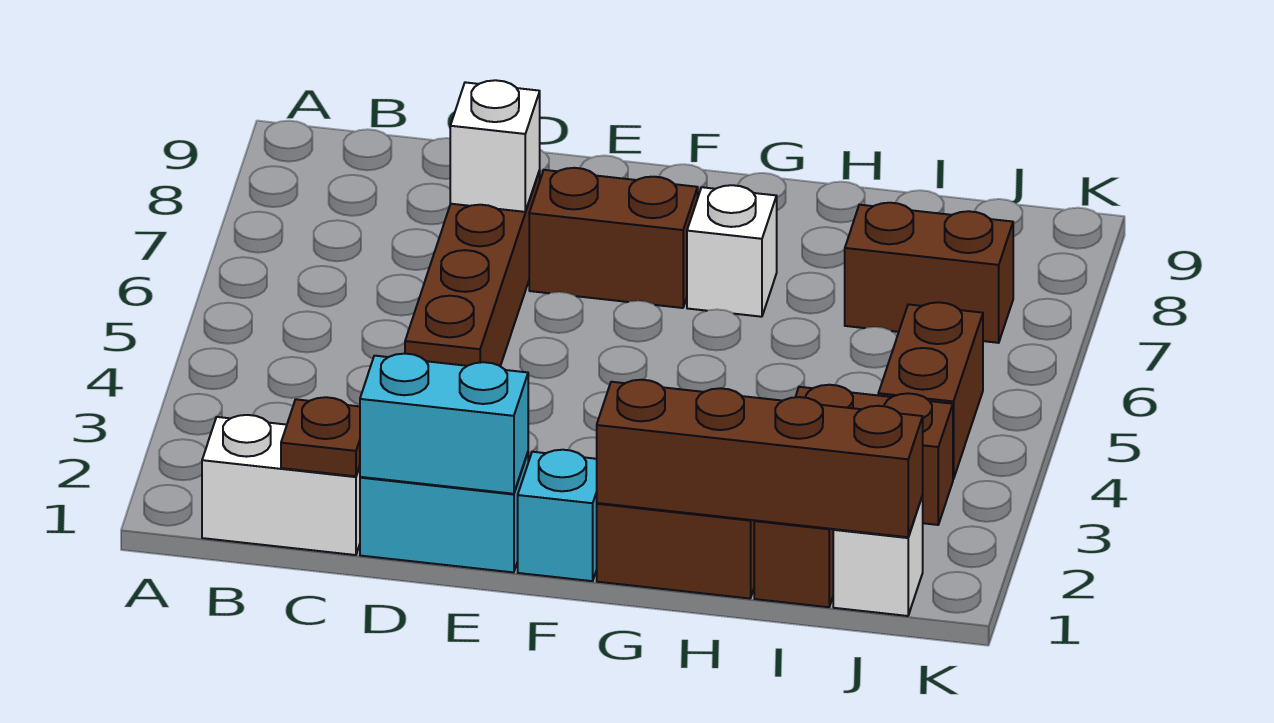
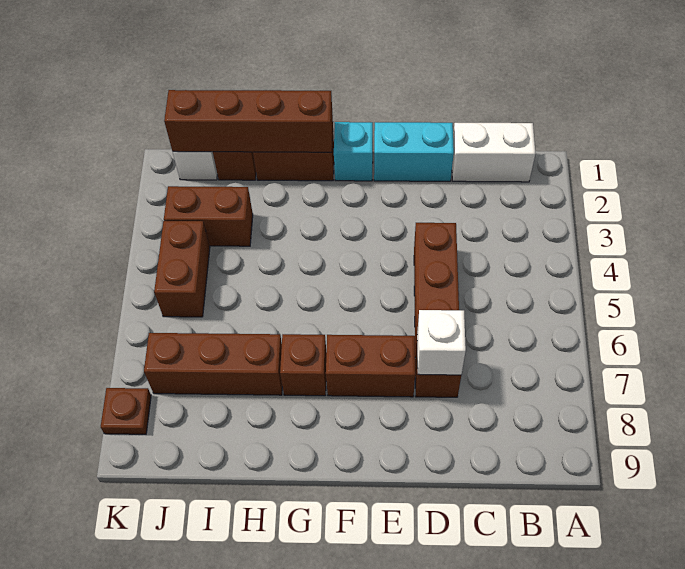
brown plate C1 level 2 -> brown plate K8 level 1
cyan brick D1:E1 level 2 -> none
white brick G7 level 1 -> brown brick G7 level 1
brown brick I7:J7 level 1 -> brown brick H7:J7 level 1

